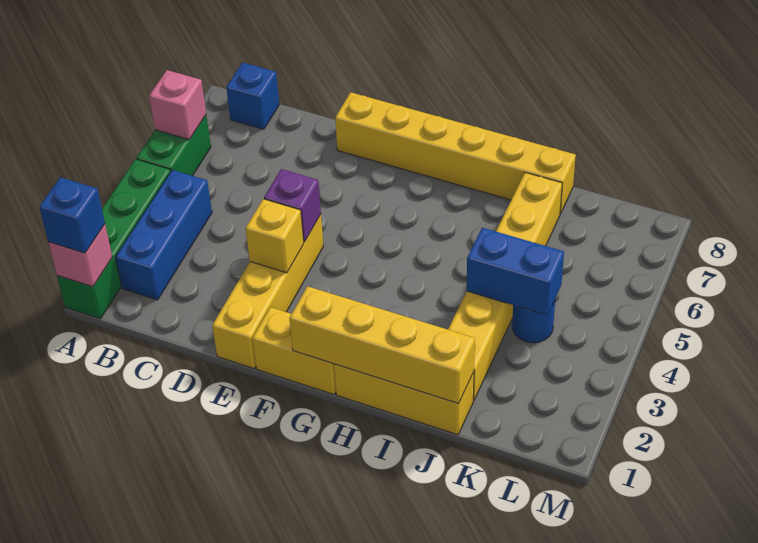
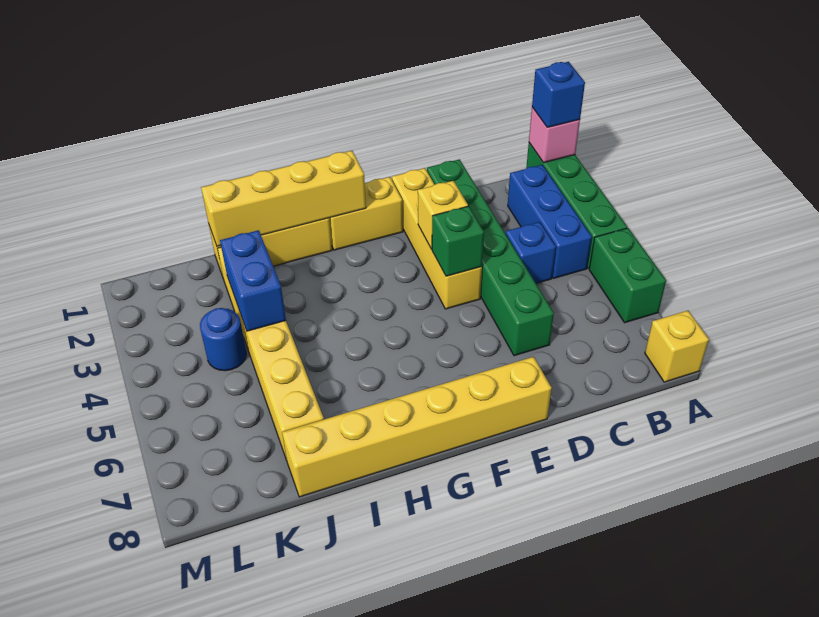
pink brick A6 level 2 -> none
none -> yellow brick A8 level 1
blue brick B8 level 1 -> blue brick C4 level 1
none -> green brick D1:D6 level 1
purple brick E4 level 2 -> green brick E4 level 2
blue brick J4:K4 level 2 -> blue brick J3:J4 level 2

